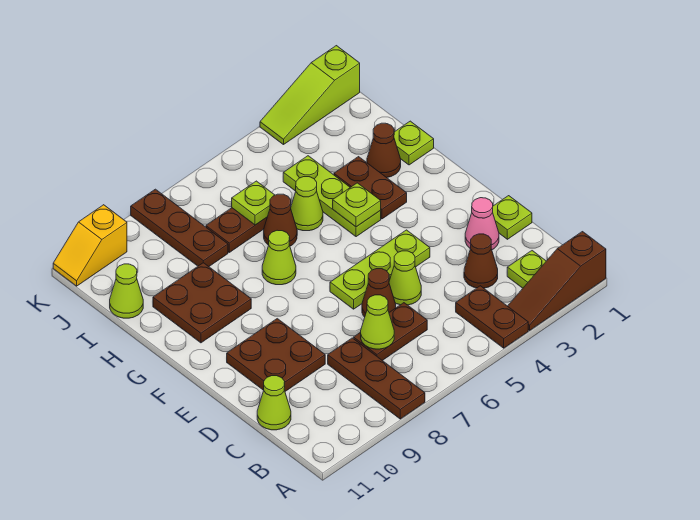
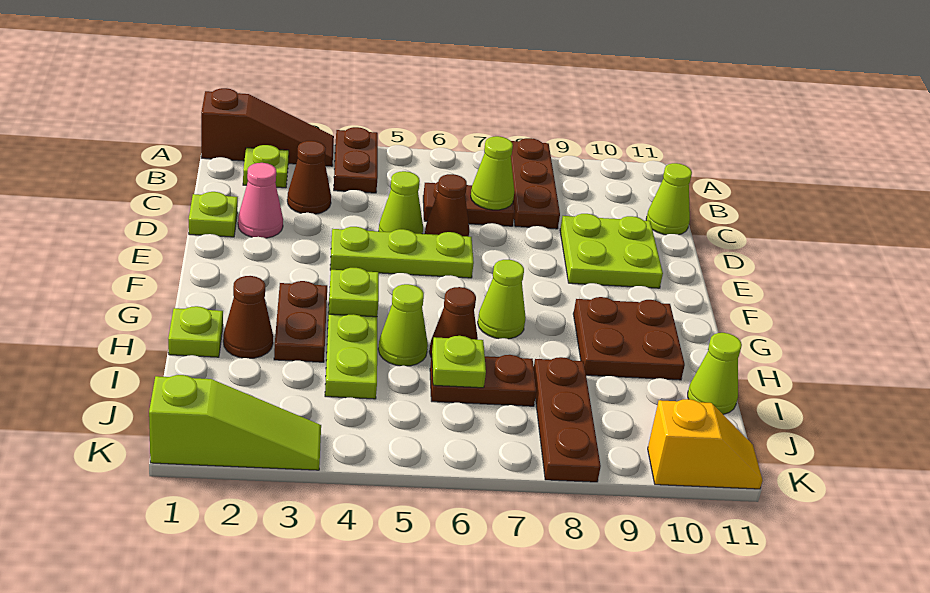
brown plate D9:E10 level 1 -> lime plate D9:E10 level 1

